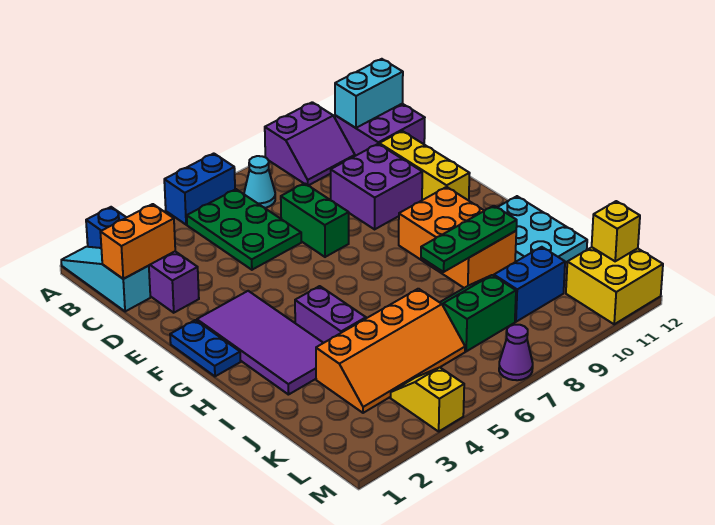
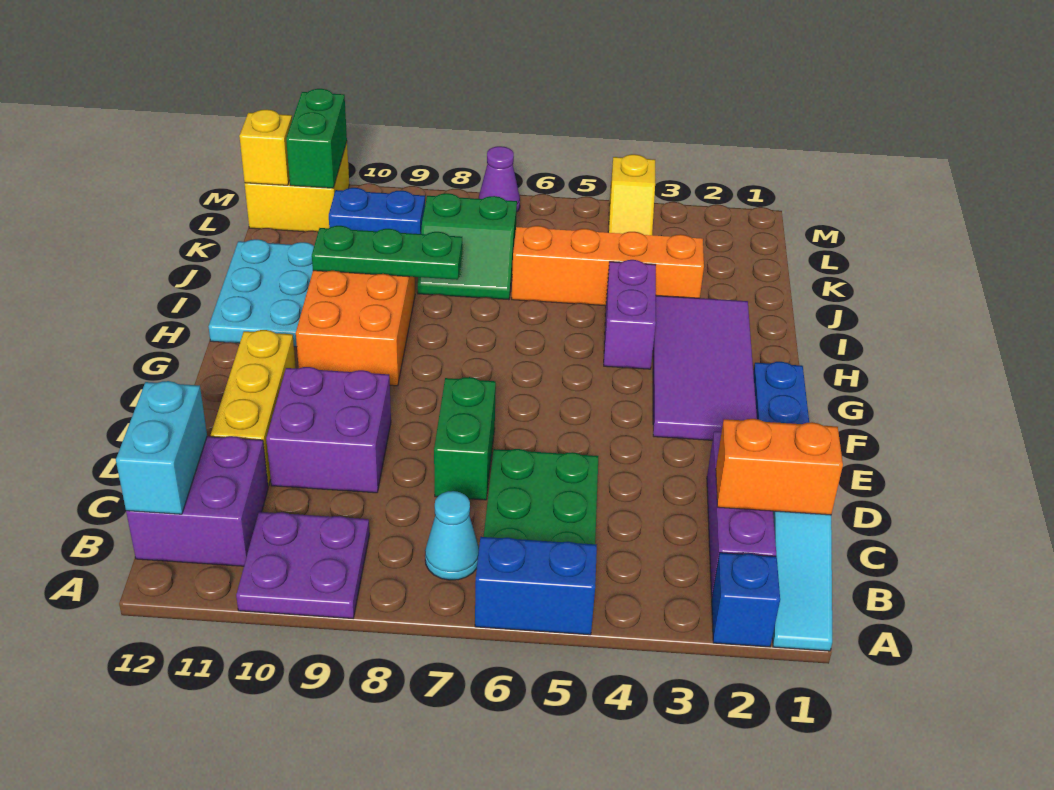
purple slope A9:B10 level 1 top A -> purple plate A9:B10 level 1
cyan brick B11:B12 level 2 -> cyan brick B12:C12 level 2
none -> green brick L11:M11 level 2

